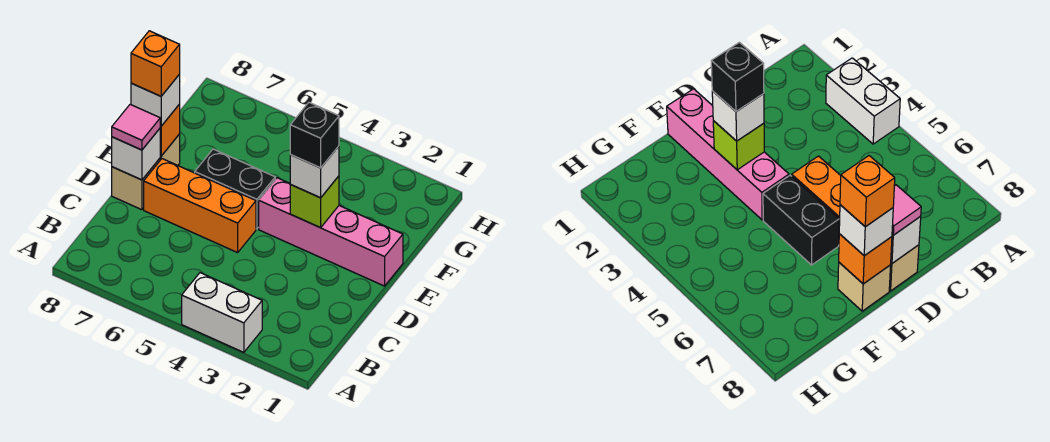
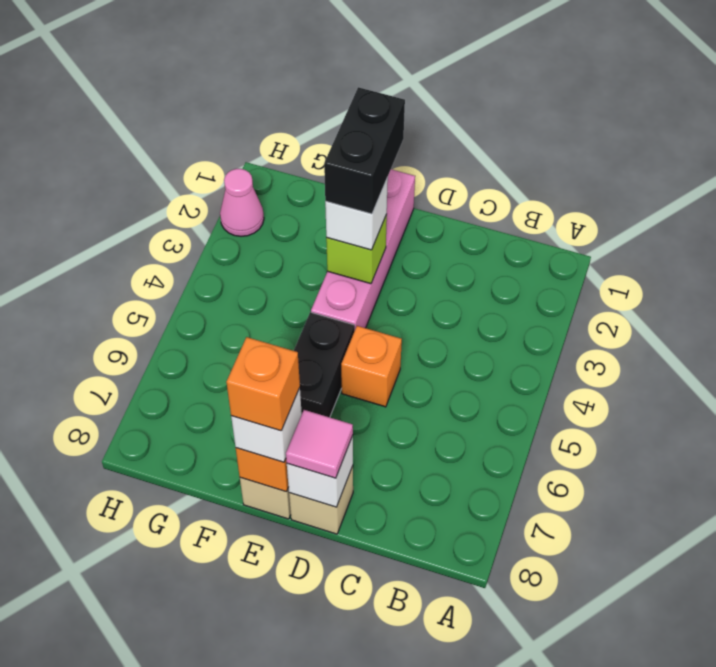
white brick A3:A4 level 1 -> none
orange brick D5:D7 level 1 -> orange brick D5 level 1
black brick E3 level 4 -> black brick E2:E3 level 4
none -> pink cone H2 level 1

